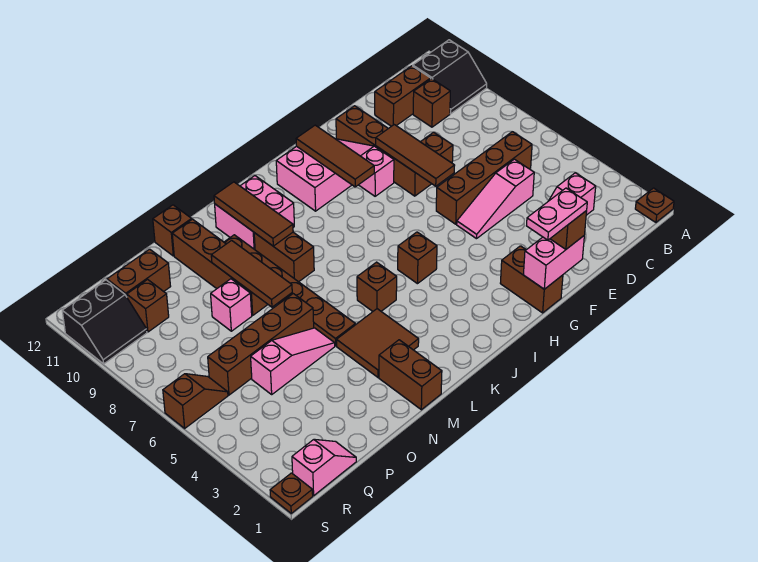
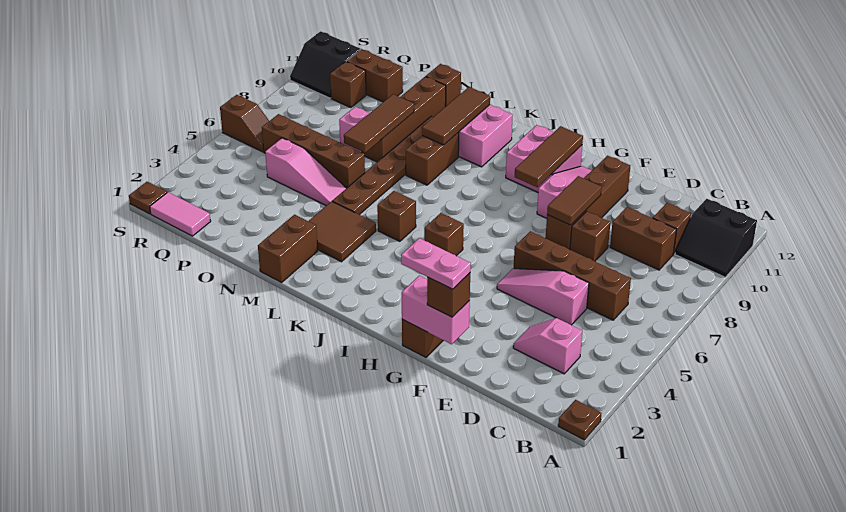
brown brick C11:D11 level 1 -> brown brick C9:D9 level 1
brown tile F7:F9 level 2 -> brown tile F8:F9 level 2
pink slope Q1:R1 level 1 top R -> pink tile Q1:R1 level 1

